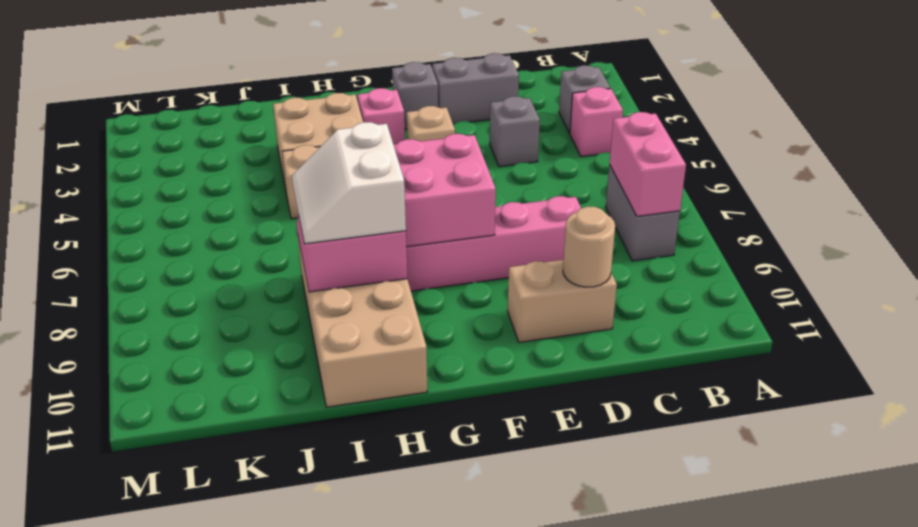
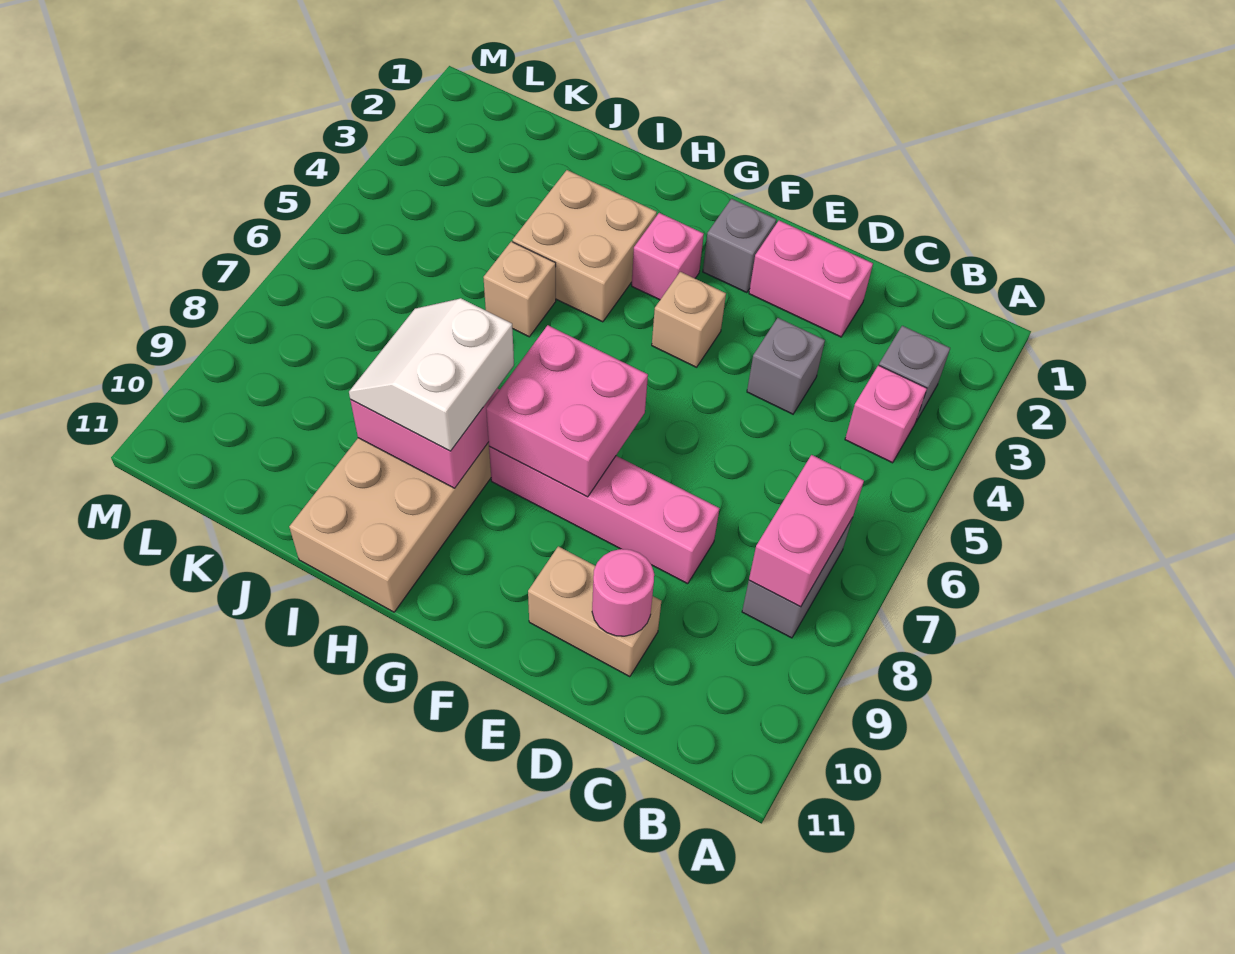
grey brick D2:E2 level 1 -> pink brick D2:E2 level 1
tan round brick D10 level 2 -> pink round brick D10 level 2

